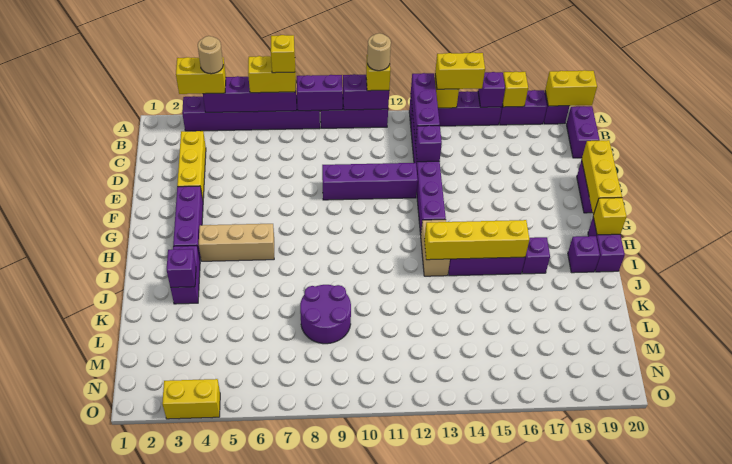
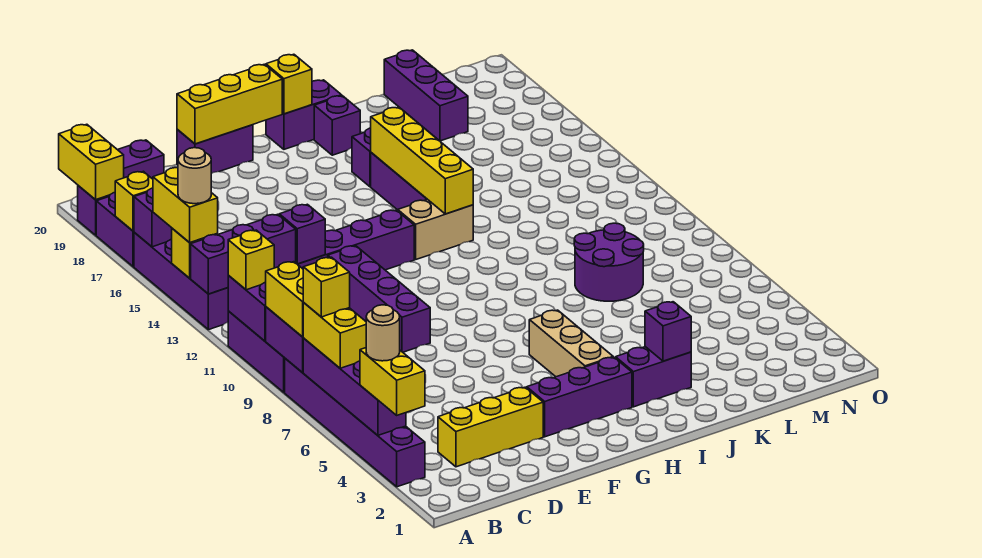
tan round brick A11 level 4 -> tan round brick A14 level 4
none -> purple brick L18:L20 level 1
yellow brick O3:O4 level 1 -> yellow brick A8:A9 level 3

